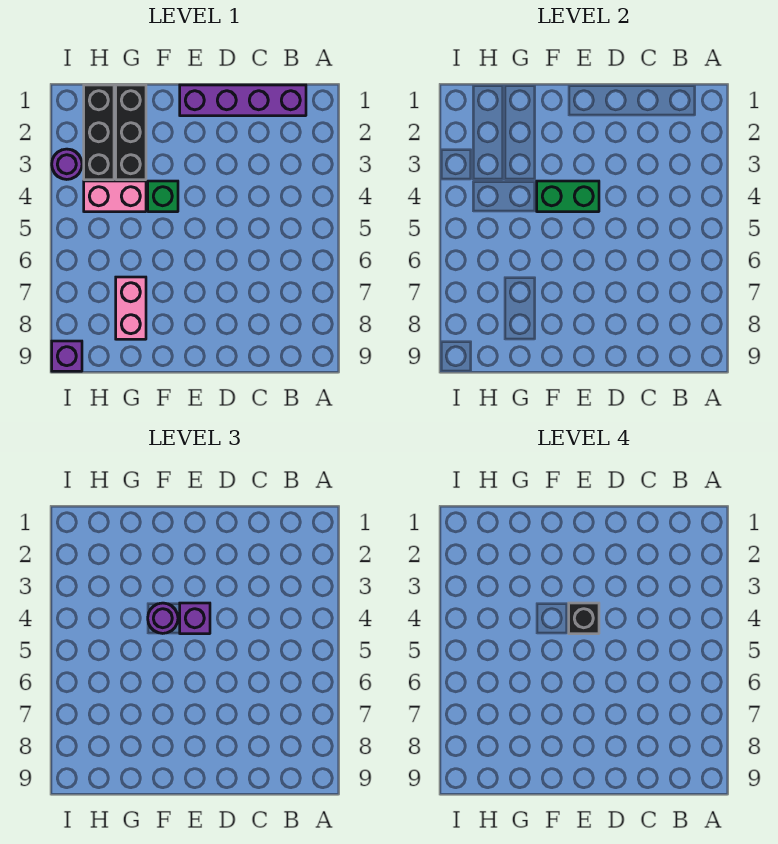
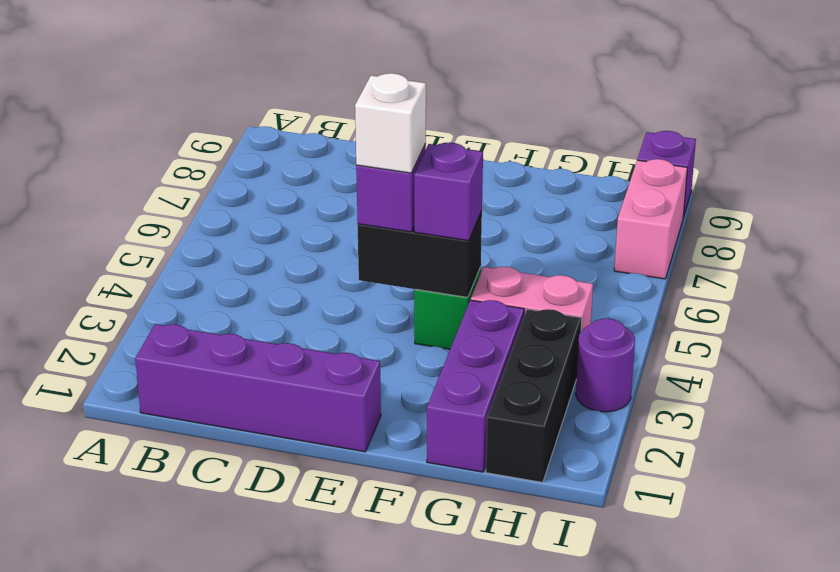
green brick E4:F4 level 2 -> black brick E4:F4 level 2
black brick E4 level 4 -> white brick E4 level 4
purple round brick F4 level 3 -> purple brick F4 level 3
black brick G1:G3 level 1 -> purple brick G1:G3 level 1
pink brick G7:G8 level 1 -> pink brick I7:I8 level 1

